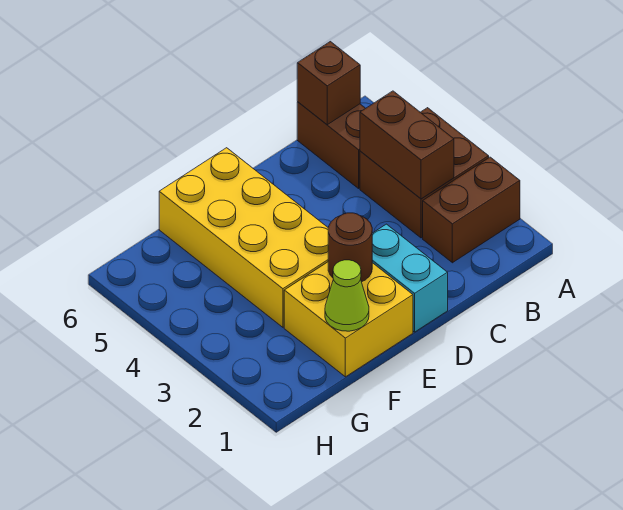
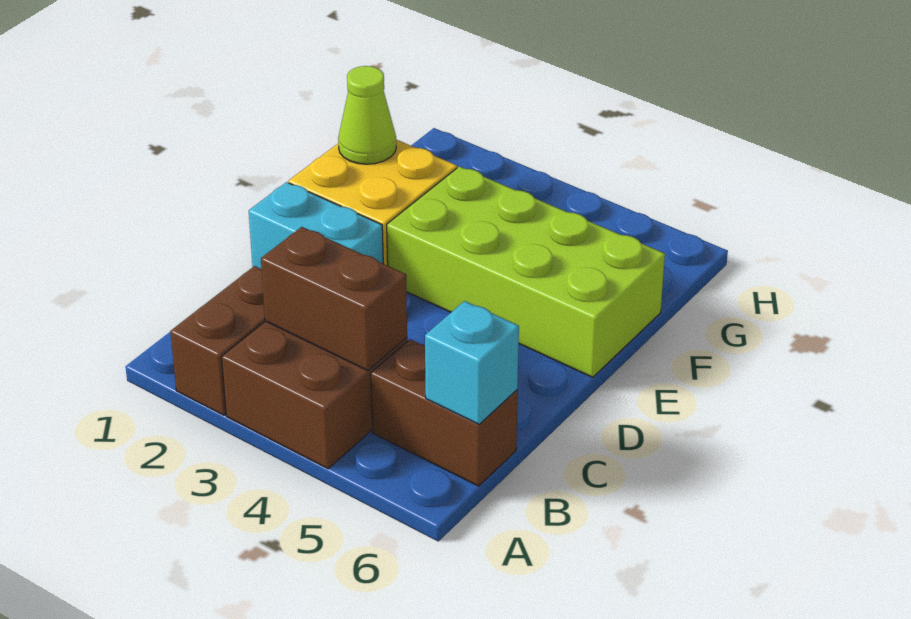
brown brick B6 level 2 -> cyan brick B6 level 2
brown round brick E2 level 2 -> none
yellow brick E3:F6 level 1 -> lime brick E3:F6 level 1

